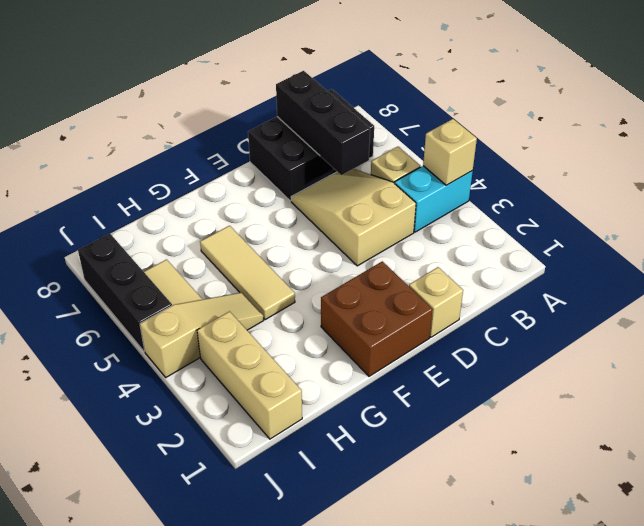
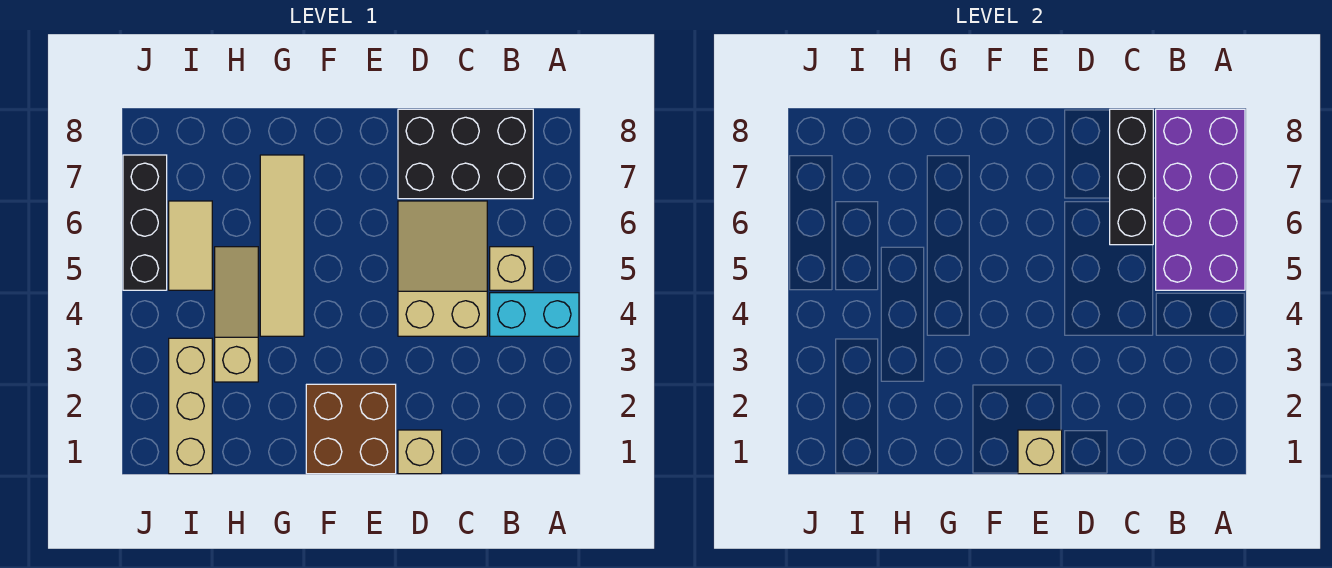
tan brick A4 level 2 -> tan brick E1 level 2
none -> purple brick A5:B8 level 2
tan tile G4:G6 level 1 -> tan tile G4:G7 level 1
tan slope H4:J4 level 1 top J -> tan slope H3:H5 level 1 top 3

